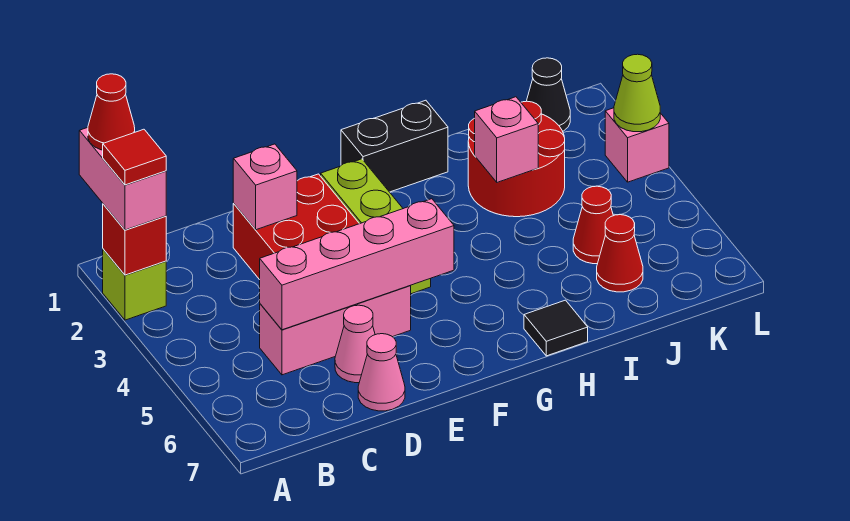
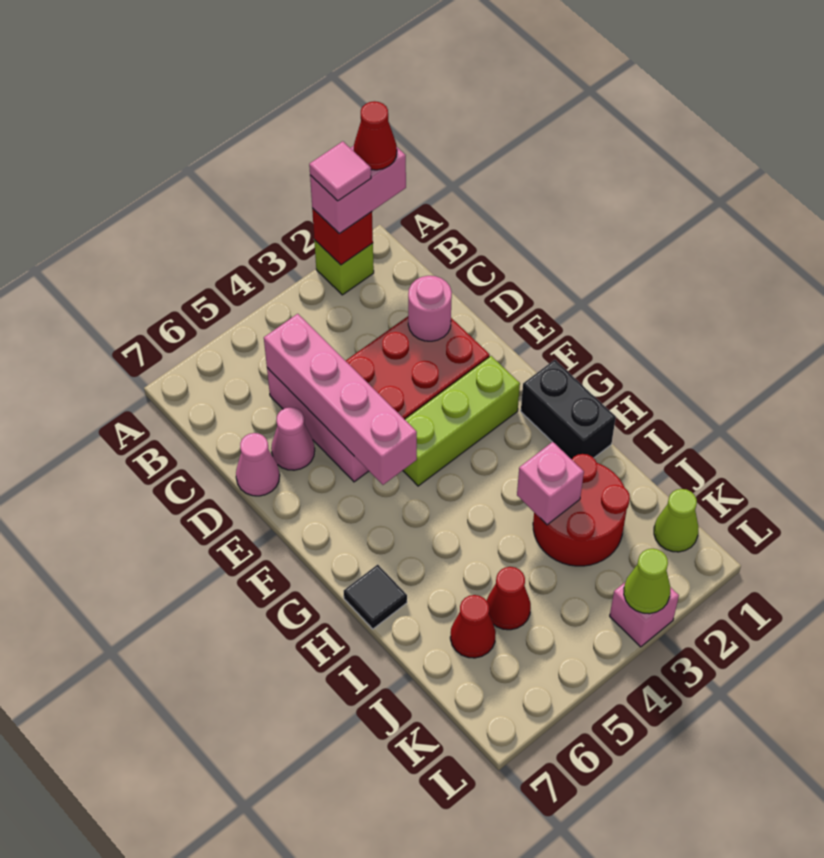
red tile A2 level 4 -> pink tile A2 level 4
pink brick D2 level 2 -> pink round brick D2 level 2
black cone K1 level 1 -> lime cone K1 level 1

